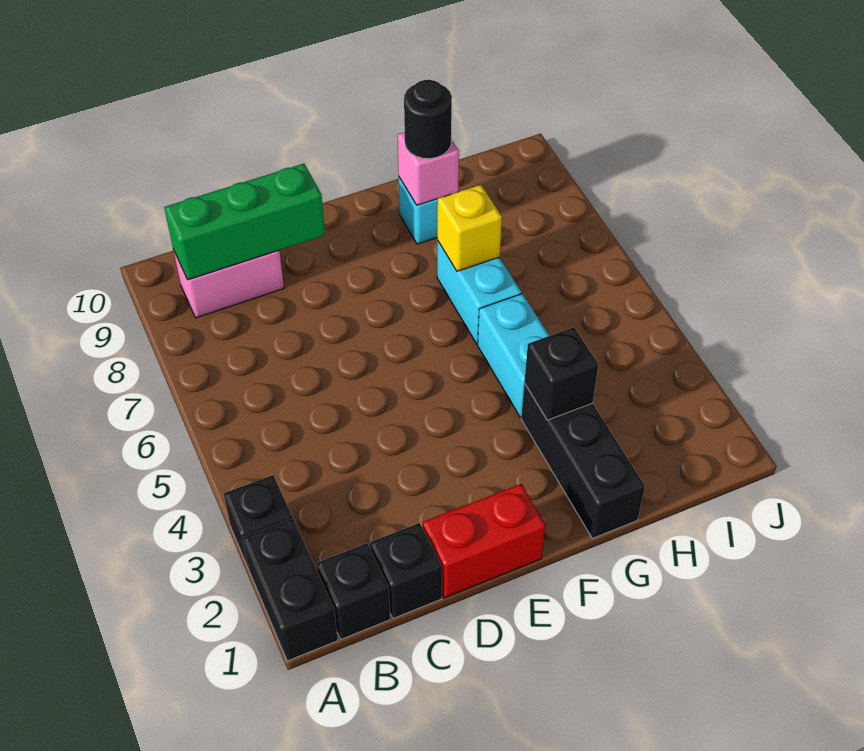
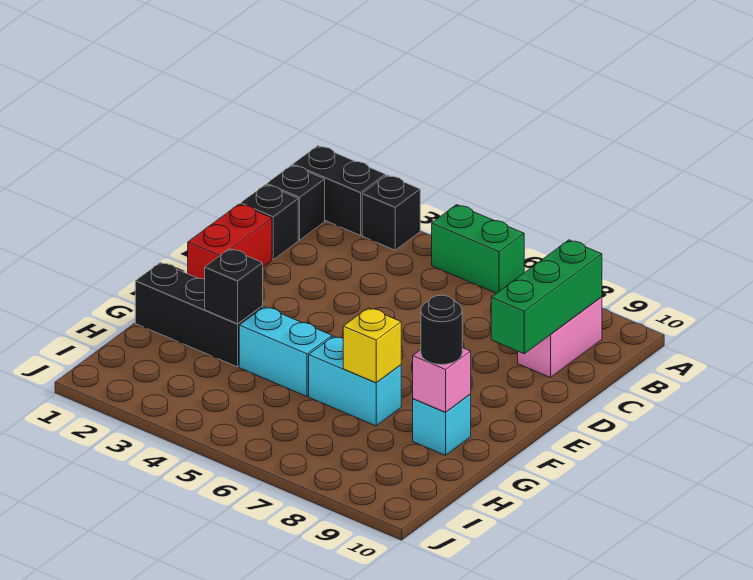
none -> green brick A5:A6 level 1

